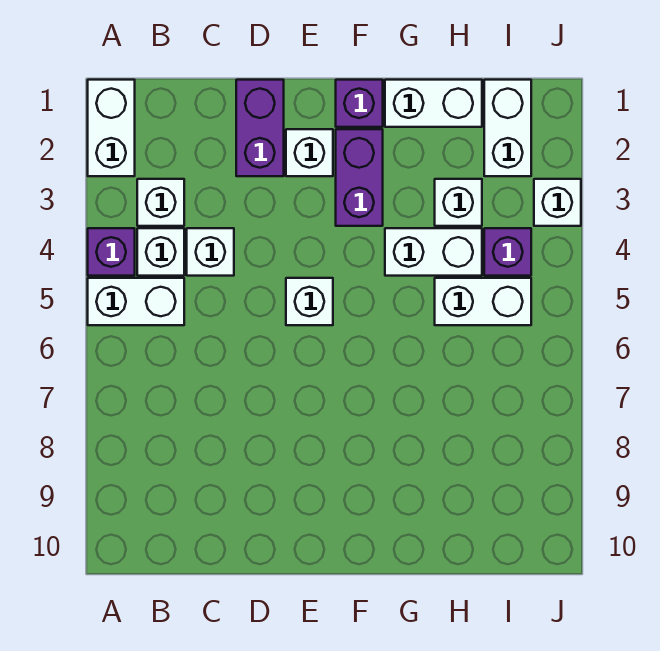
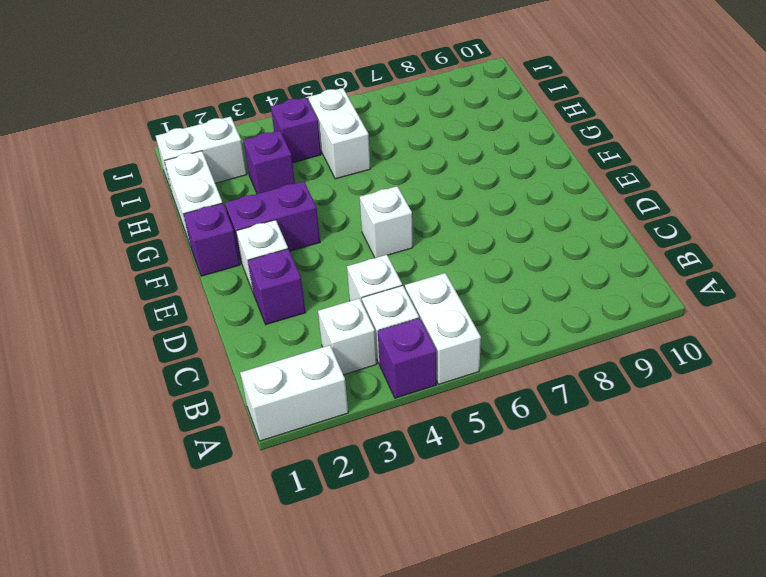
purple brick D1:D2 level 1 -> purple brick D2 level 1
white brick G4:H4 level 1 -> none
white brick H3 level 1 -> purple brick H3 level 1
white brick J3 level 1 -> none

